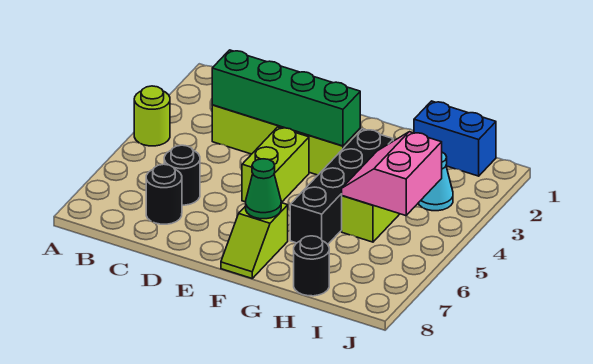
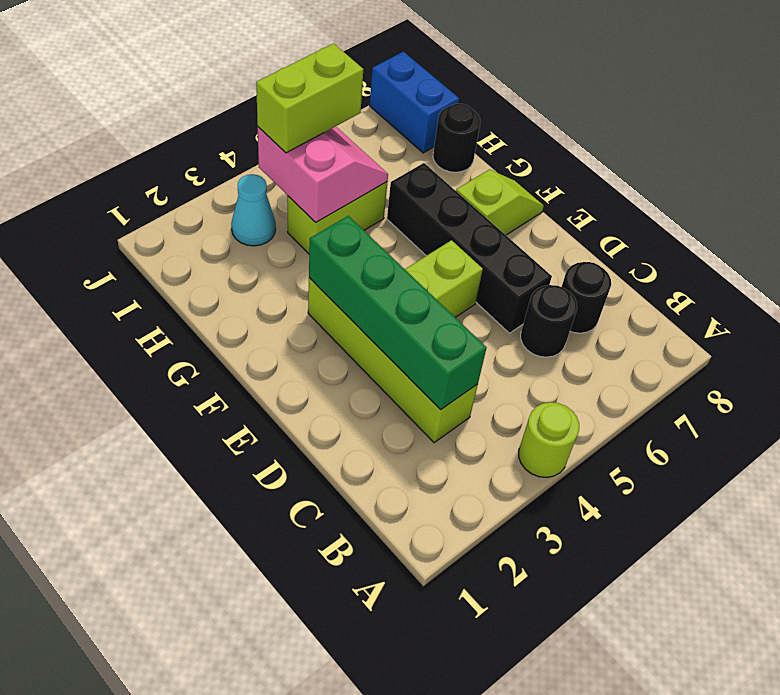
green cone F7 level 2 -> none
black brick G3:G6 level 1 -> black brick D6:G6 level 1
blue brick H1:I1 level 1 -> blue brick I8:J8 level 1
pink slope H4:I5 level 2 top I -> pink slope H4:I5 level 2 top 4
none -> lime brick I4:I5 level 3

